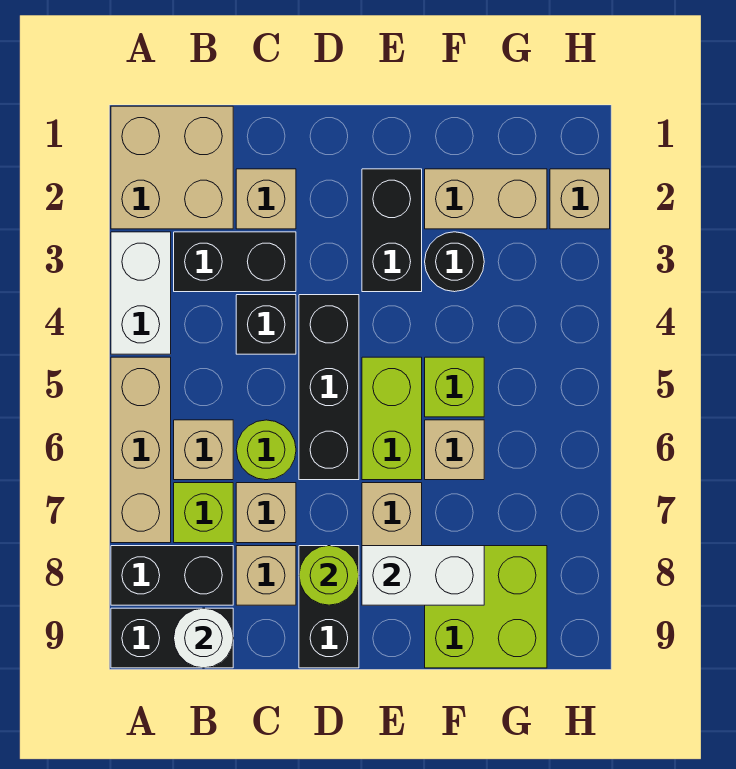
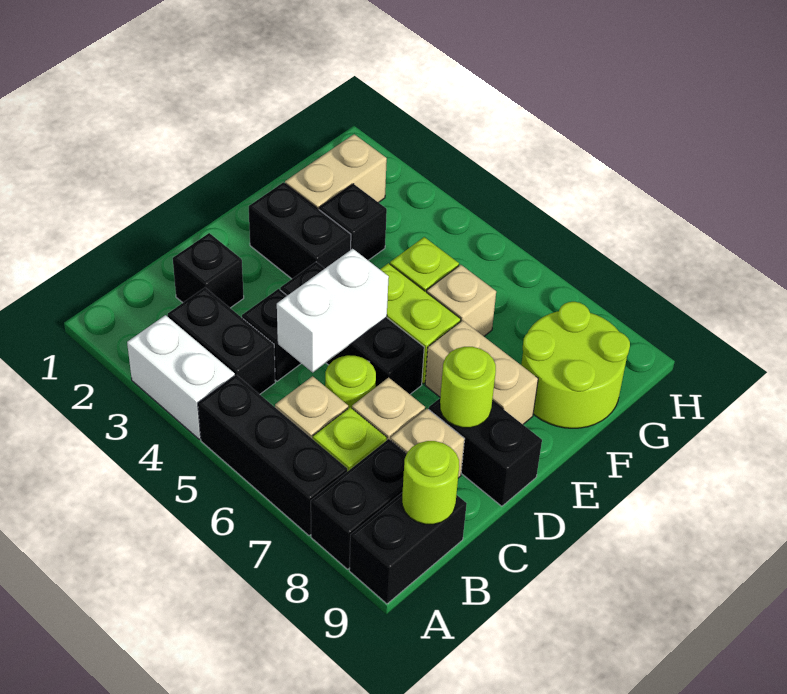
tan brick A1:B2 level 1 -> none
tan brick A5:A7 level 1 -> black brick A5:A7 level 1
black brick B3:C3 level 1 -> black brick B3:B4 level 1
white round brick B9 level 2 -> lime round brick B9 level 2
tan brick C2 level 1 -> black brick C2 level 1
white brick E8:F8 level 2 -> white brick C5:D5 level 2
black round brick F3 level 1 -> black brick F3 level 1
lime brick F8:G9 level 1 -> lime round brick F8:G9 level 1
tan brick H2 level 1 -> none

